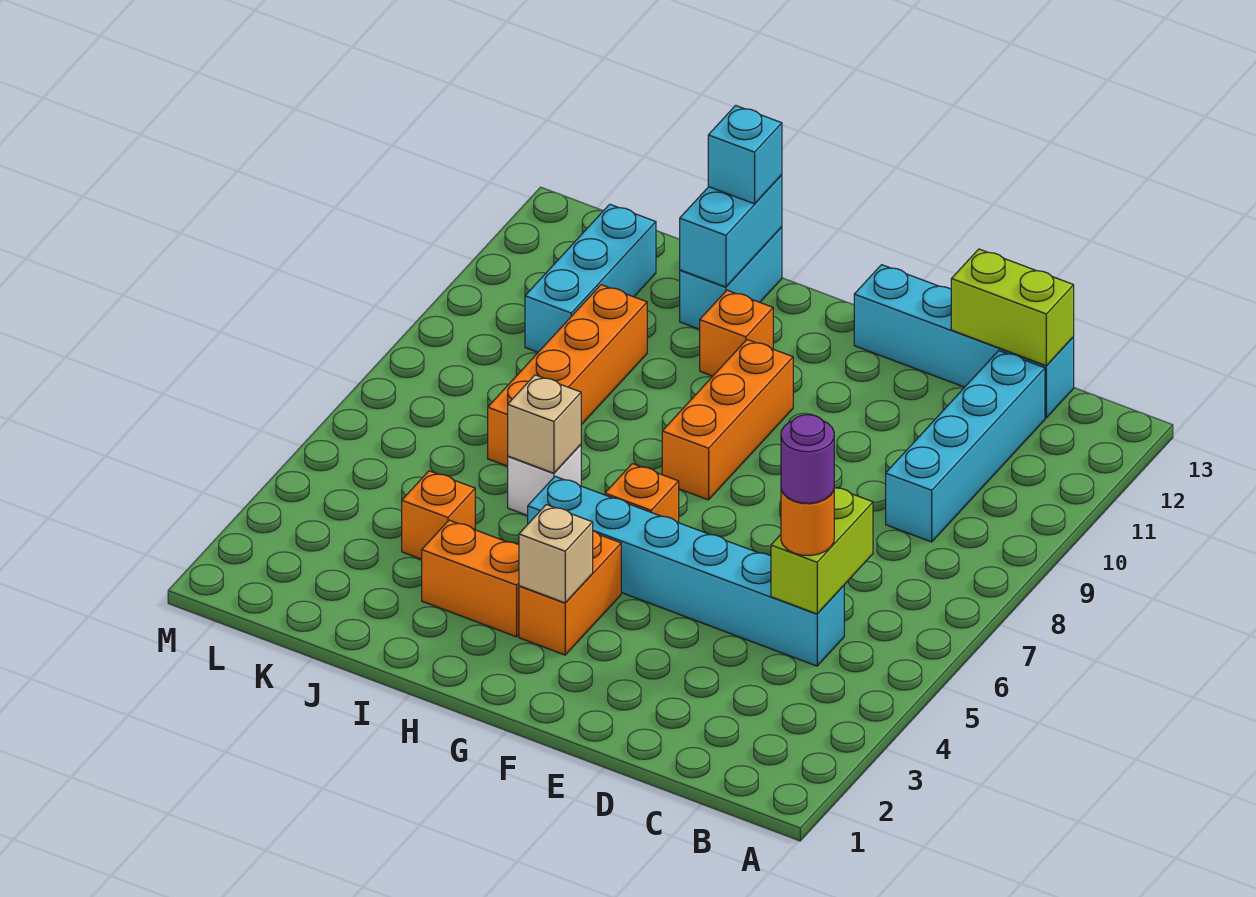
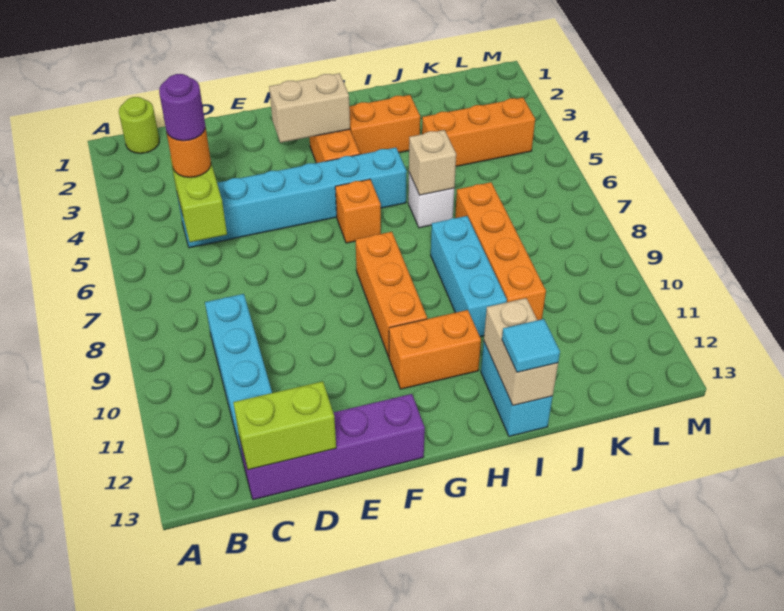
none -> lime round brick B1 level 1
cyan brick C13:F13 level 1 -> purple brick C13:F13 level 1
tan brick G3 level 2 -> tan brick F3:G3 level 2
orange brick H11 level 1 -> orange brick G11:H11 level 1
cyan brick I12:I13 level 2 -> tan brick I12:I13 level 2
cyan brick I13 level 3 -> cyan tile I13 level 3
orange brick J4 level 1 -> orange brick J4:L4 level 1
cyan brick K10:K12 level 1 -> cyan brick I8:I10 level 1

